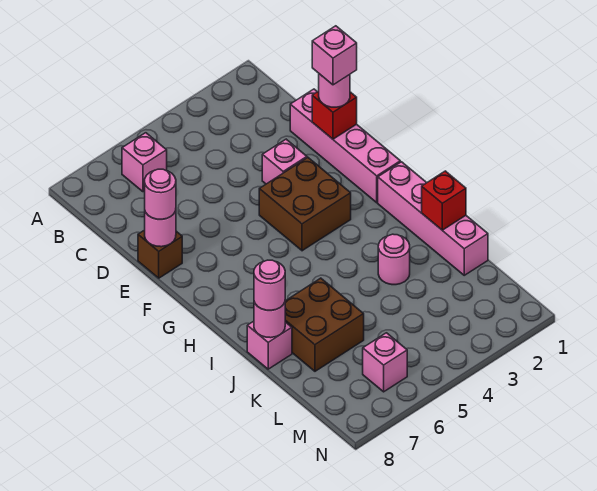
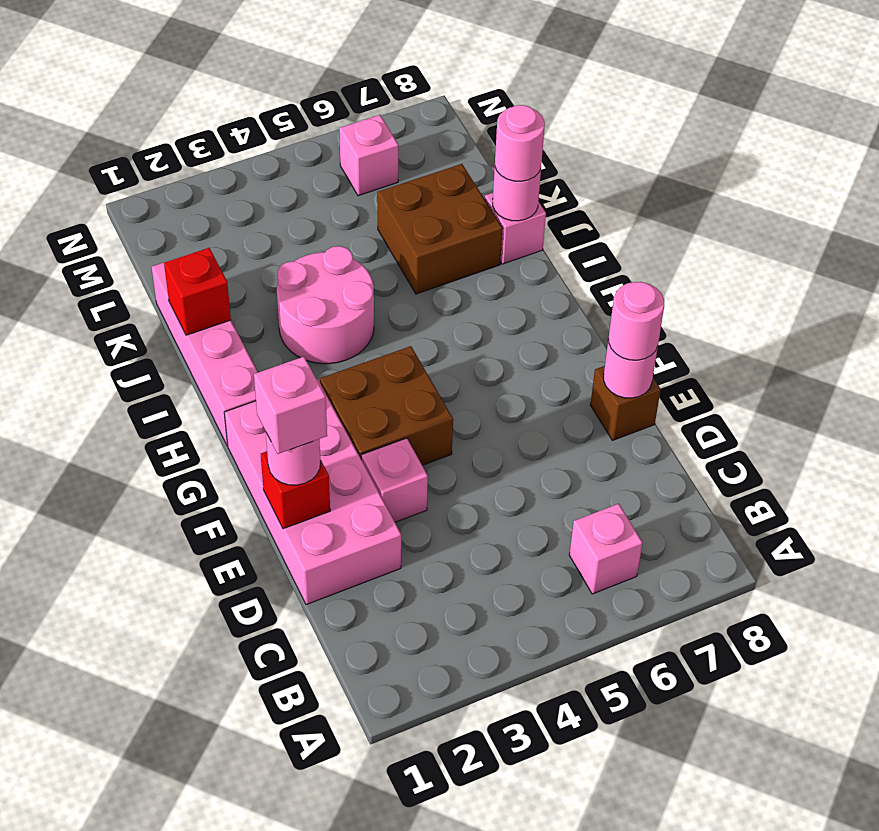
pink brick D1:G1 level 1 -> pink brick D1:G2 level 1
pink round brick J3 level 1 -> pink round brick I3:J4 level 1

